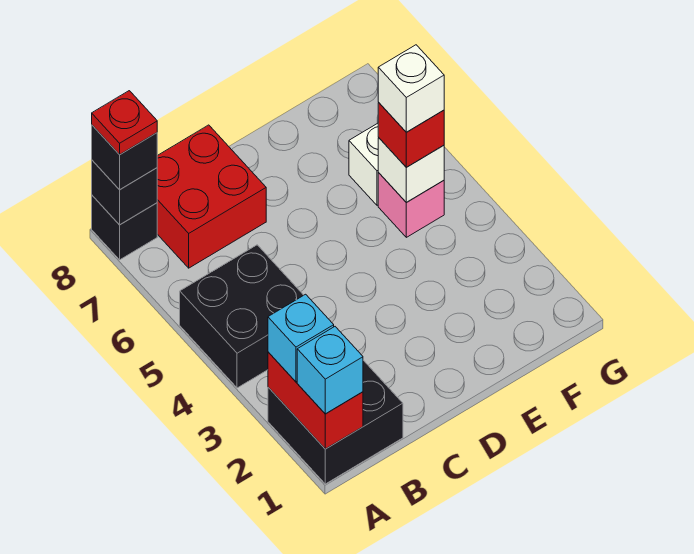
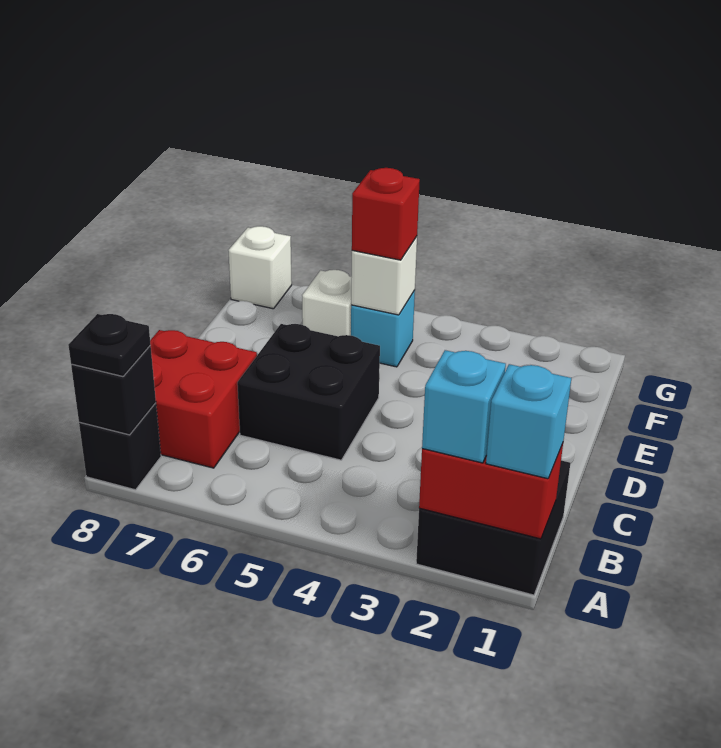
black brick A4:B5 level 1 -> black brick C5:D6 level 1
black brick A8 level 3 -> black plate A8 level 3
red plate A8 level 4 -> none
pink brick F5 level 1 -> cyan brick F5 level 1
white brick F5 level 4 -> white brick G8 level 1

